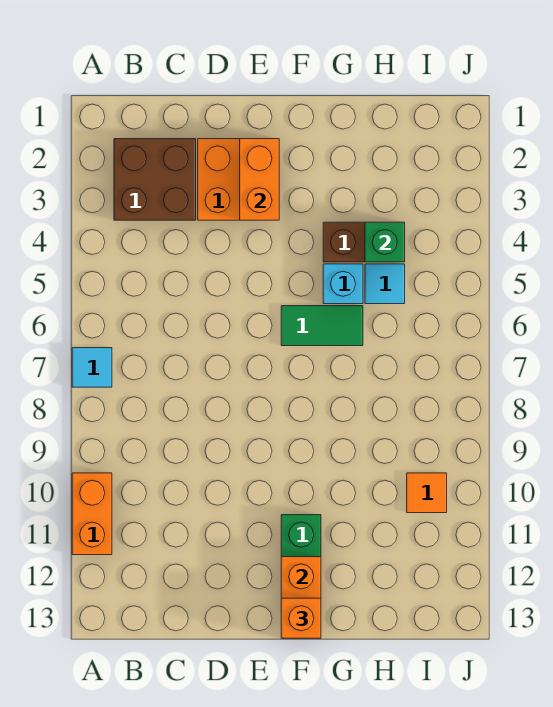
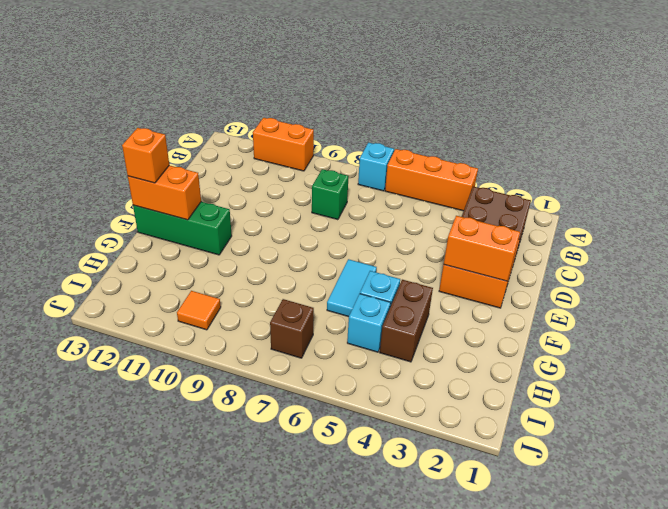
none -> orange brick A4:A6 level 1
cyan tile A7 level 1 -> cyan brick A7 level 1
green tile F6:G6 level 1 -> cyan tile F6:G6 level 1
green brick H4 level 2 -> green brick C8 level 1
cyan tile H5 level 1 -> cyan brick H5 level 1
none -> brown brick I7 level 1

